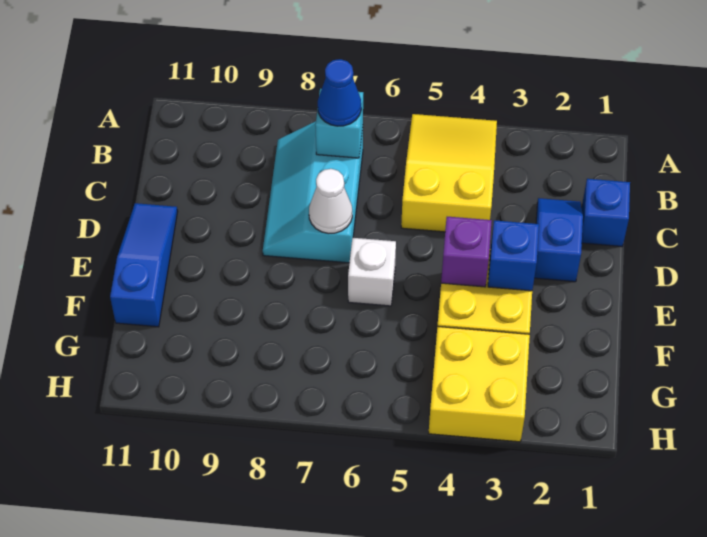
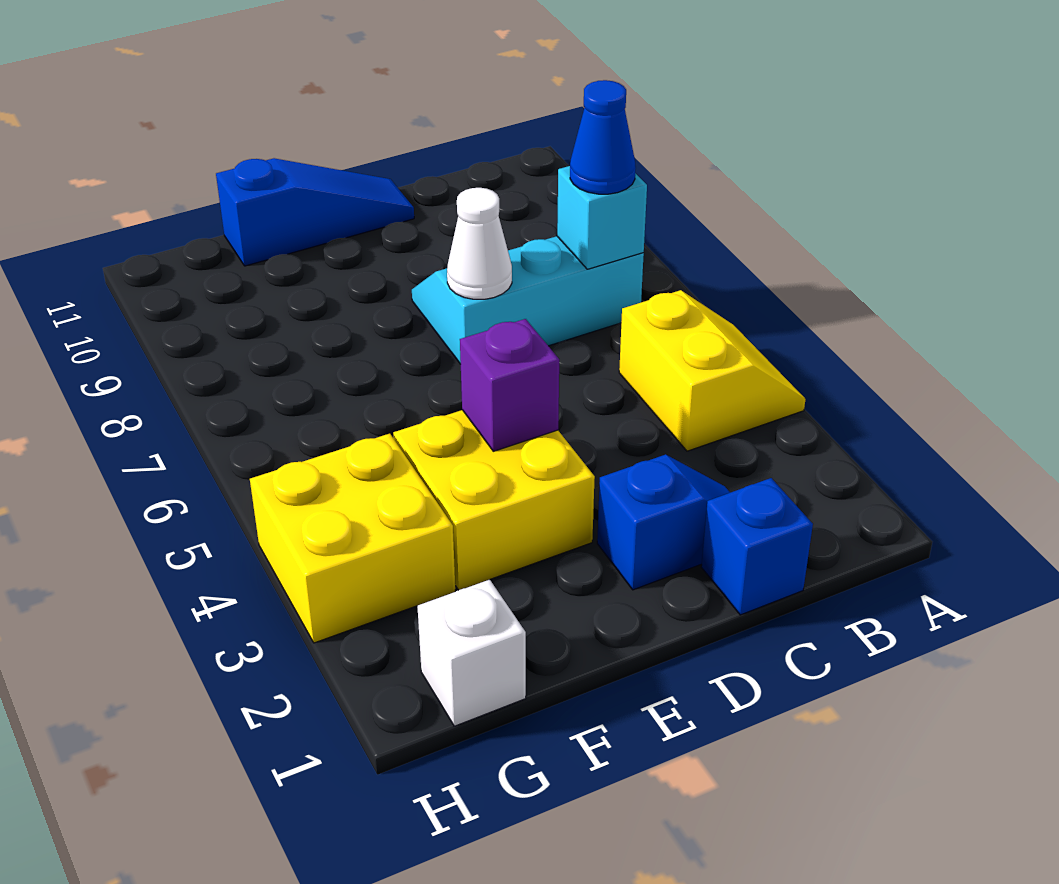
yellow slope A4:C5 level 1 top C -> yellow slope A4:B5 level 1 top B
blue brick E3 level 2 -> none
white brick E6 level 1 -> white brick G1 level 1

